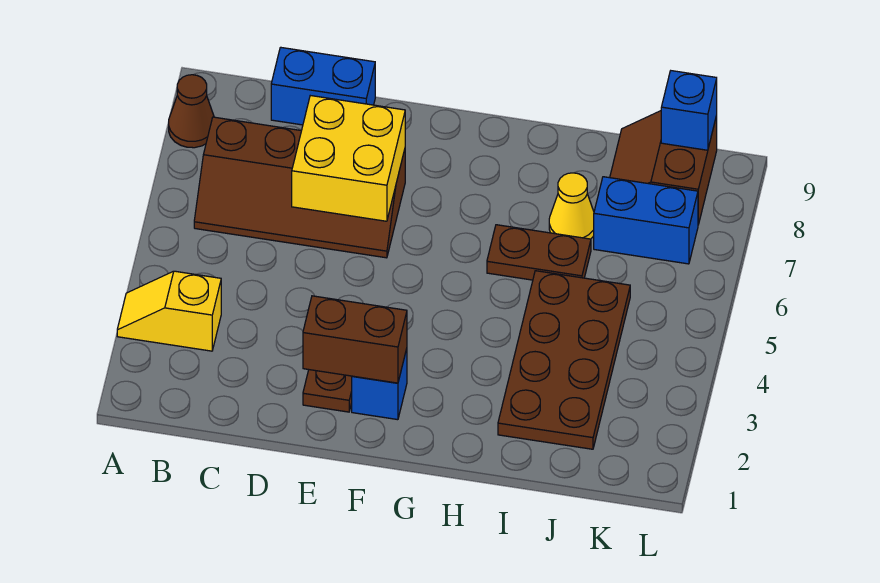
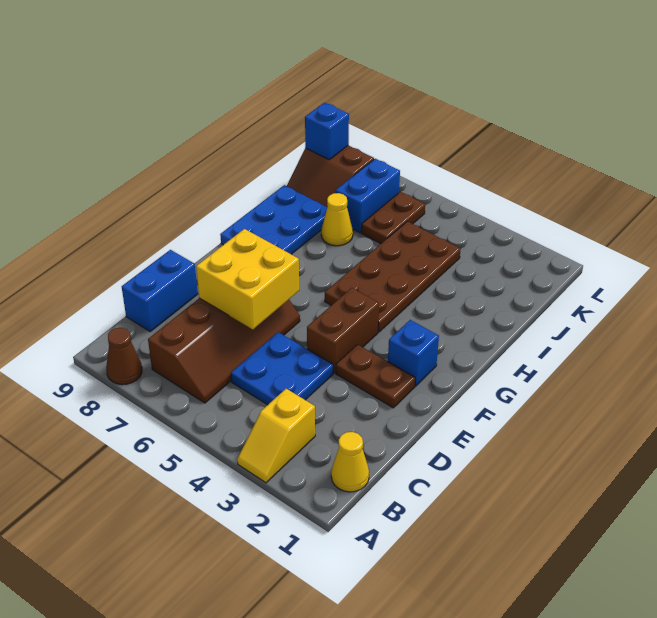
none -> yellow cone B1 level 1
none -> blue plate C4:D5 level 1
brown brick E2:F2 level 2 -> brown brick E4:F4 level 1
none -> blue plate G8:I9 level 1
brown plate H6:I6 level 1 -> brown plate J6:K6 level 1
brown plate I2:J5 level 1 -> brown plate G4:J5 level 1

